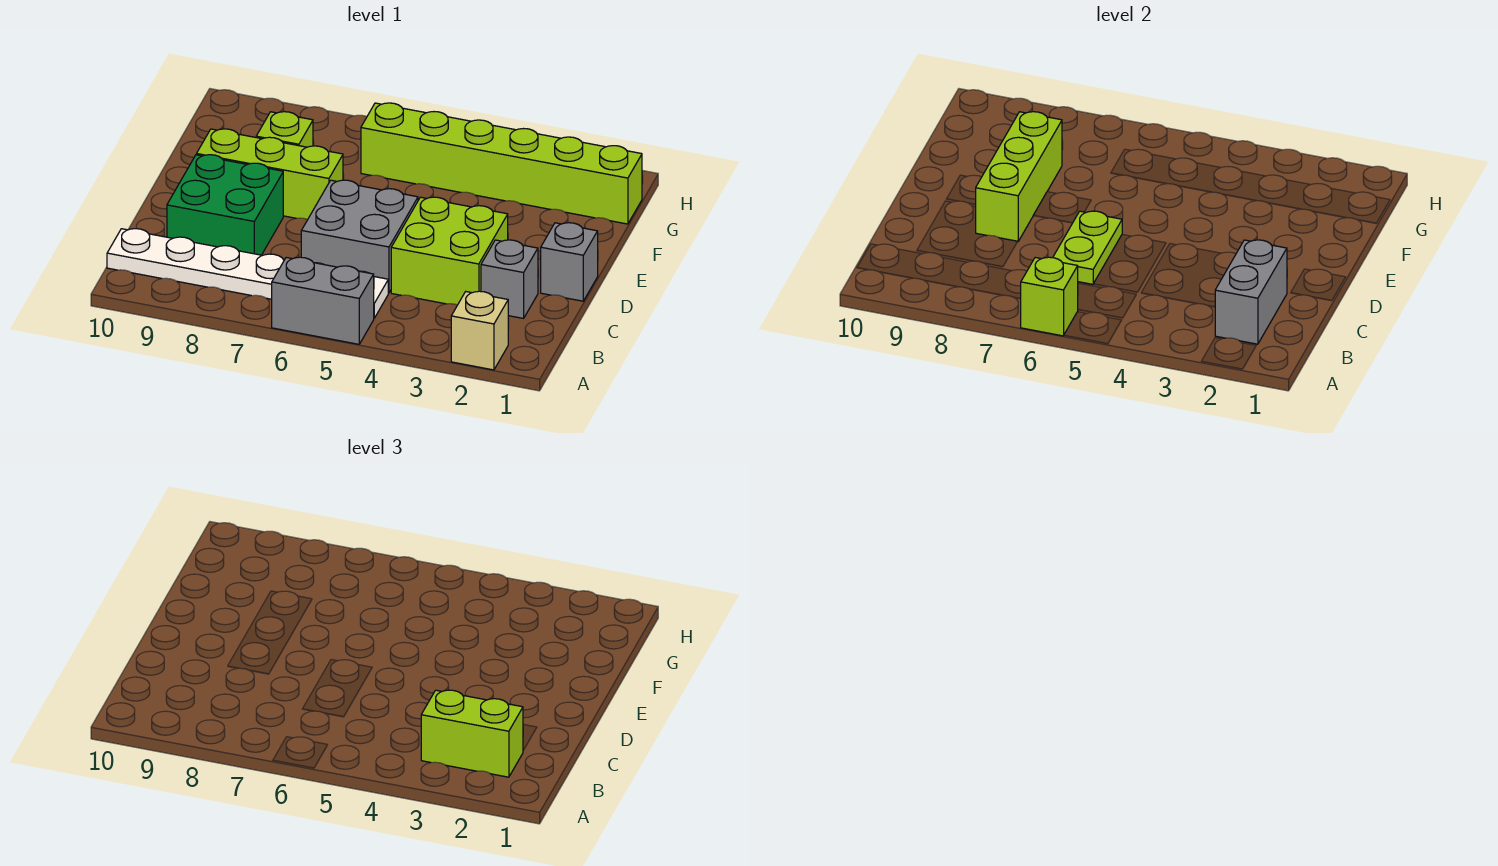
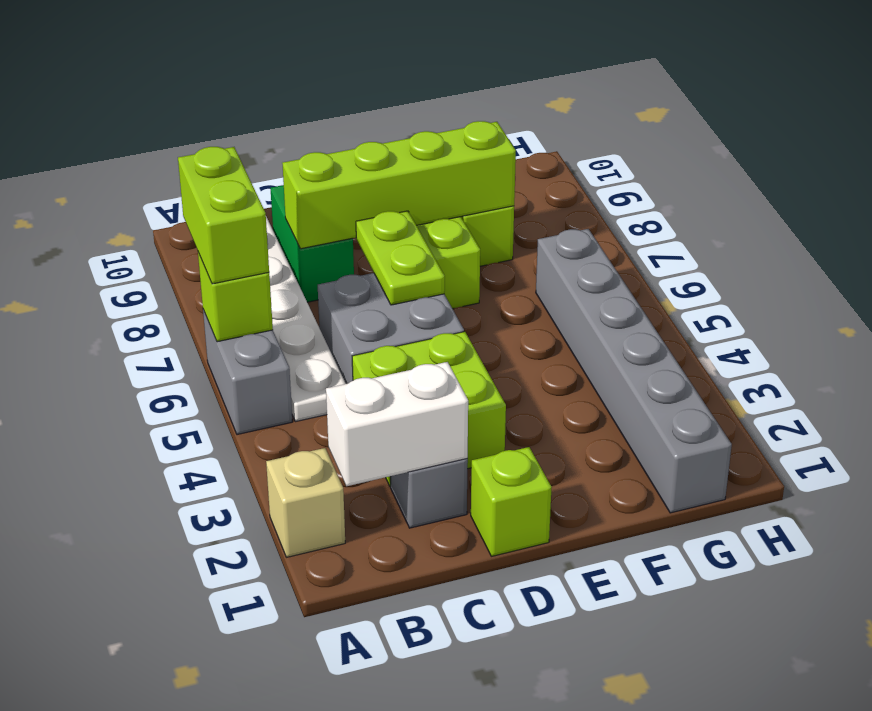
grey brick B2:C2 level 2 -> white brick B2:C2 level 2
lime brick B2:B3 level 3 -> lime brick A6:A7 level 3
lime plate C6:D6 level 2 -> lime plate D6:D7 level 2
green brick C8:D9 level 1 -> green brick C8:C9 level 1
grey brick D1 level 1 -> lime brick D1 level 1
lime brick D8:F8 level 2 -> lime brick C8:F8 level 2
lime brick G1:G6 level 1 -> grey brick G1:G6 level 1

